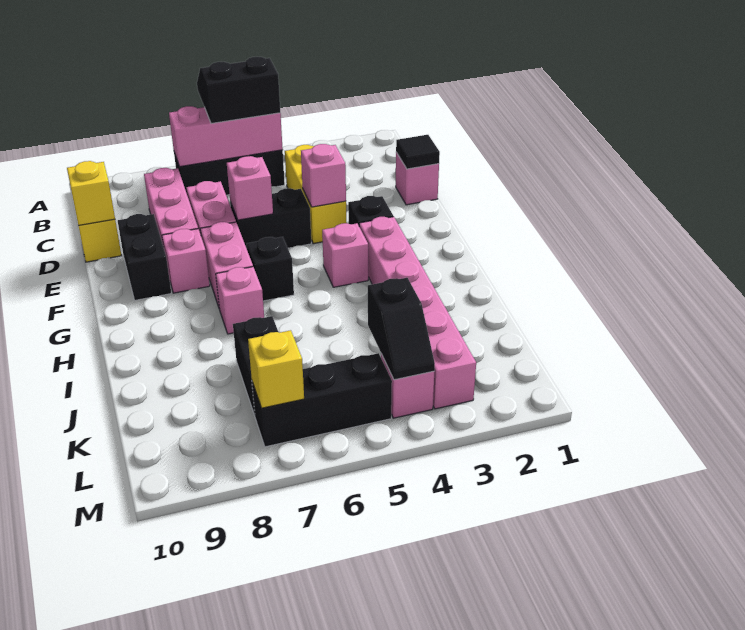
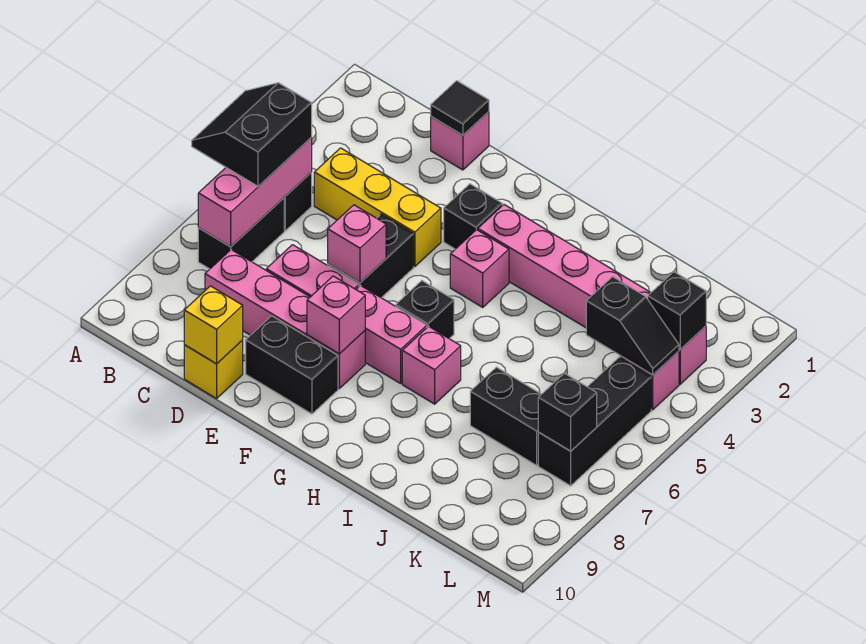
pink brick E4 level 2 -> pink brick F8 level 2
none -> black brick L3 level 2
yellow brick L7 level 2 -> black brick L7 level 2

